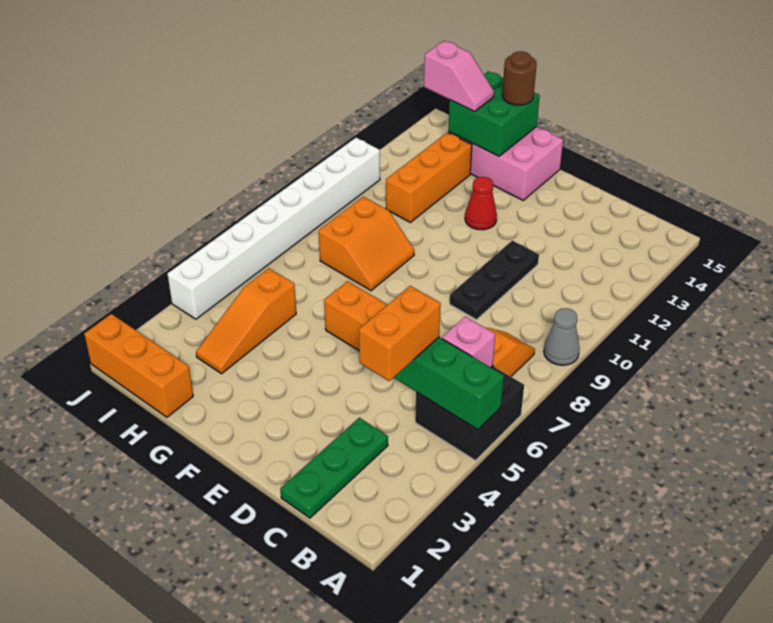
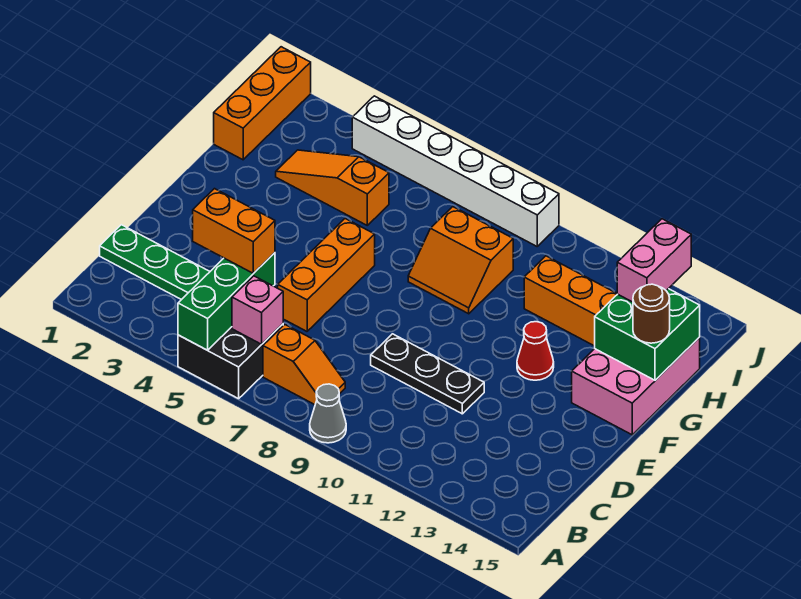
pink slope H14:I14 level 3 top I -> pink brick H14:I14 level 3
white brick J4:J11 level 1 -> white brick J4:J9 level 1

